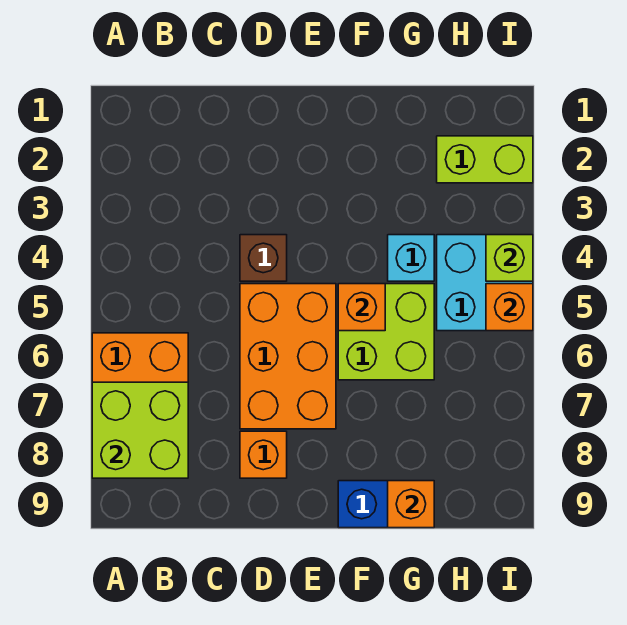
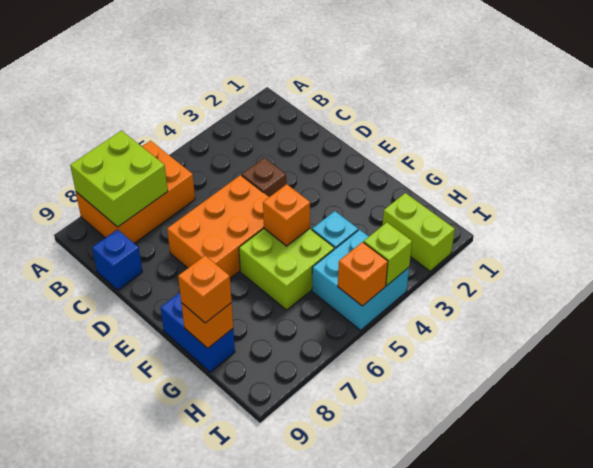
none -> blue brick C9 level 1
orange brick D8 level 1 -> orange brick G9 level 3

